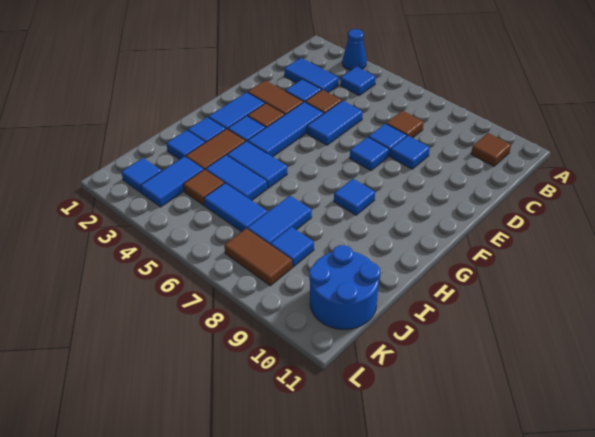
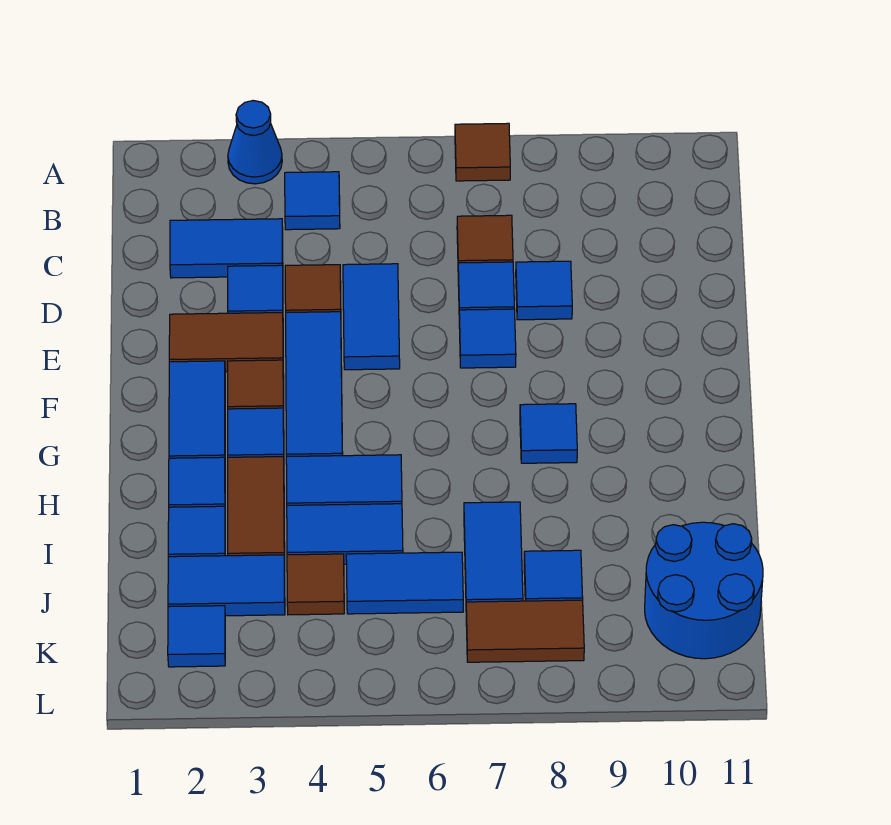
brown tile B10 level 1 -> brown tile A7 level 1
blue tile J3:K3 level 1 -> blue tile J2:J3 level 1

